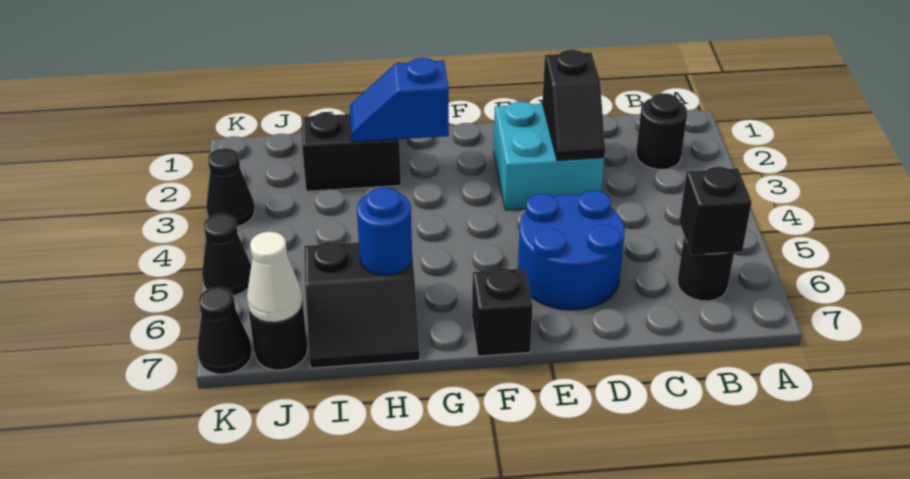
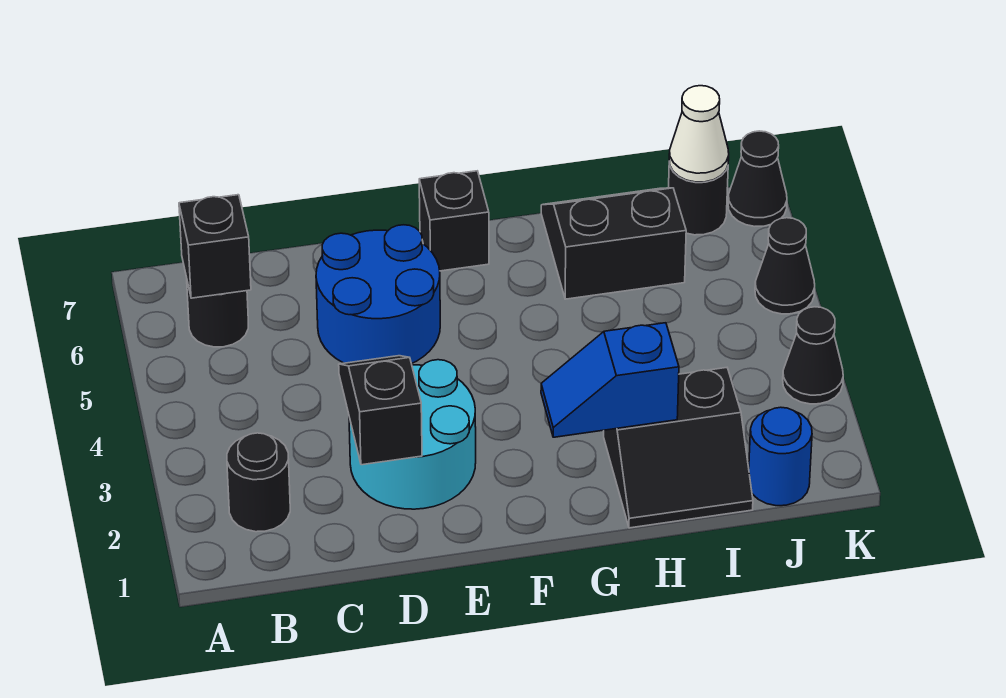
cyan brick D2:E3 level 1 -> cyan round brick D2:E3 level 1
blue slope G2:H2 level 2 top G -> blue slope G2:H2 level 2 top H
blue round brick H6 level 2 -> blue round brick J1 level 1

